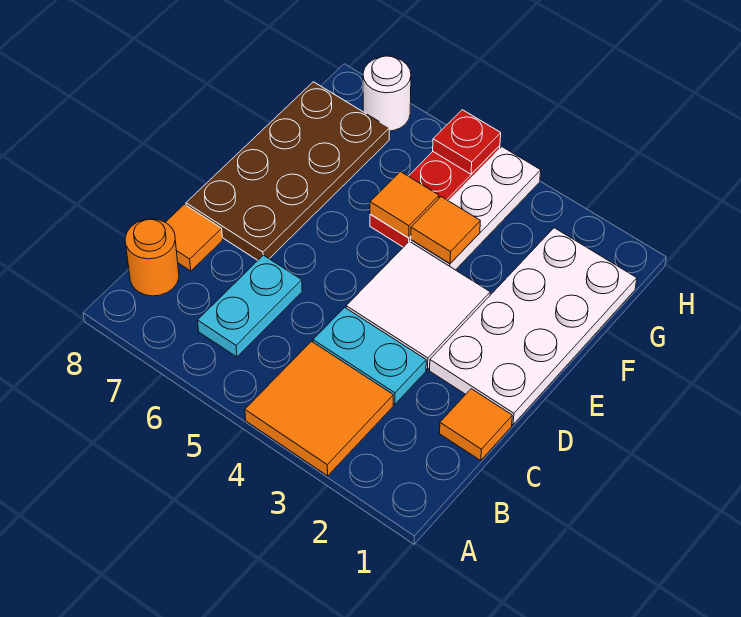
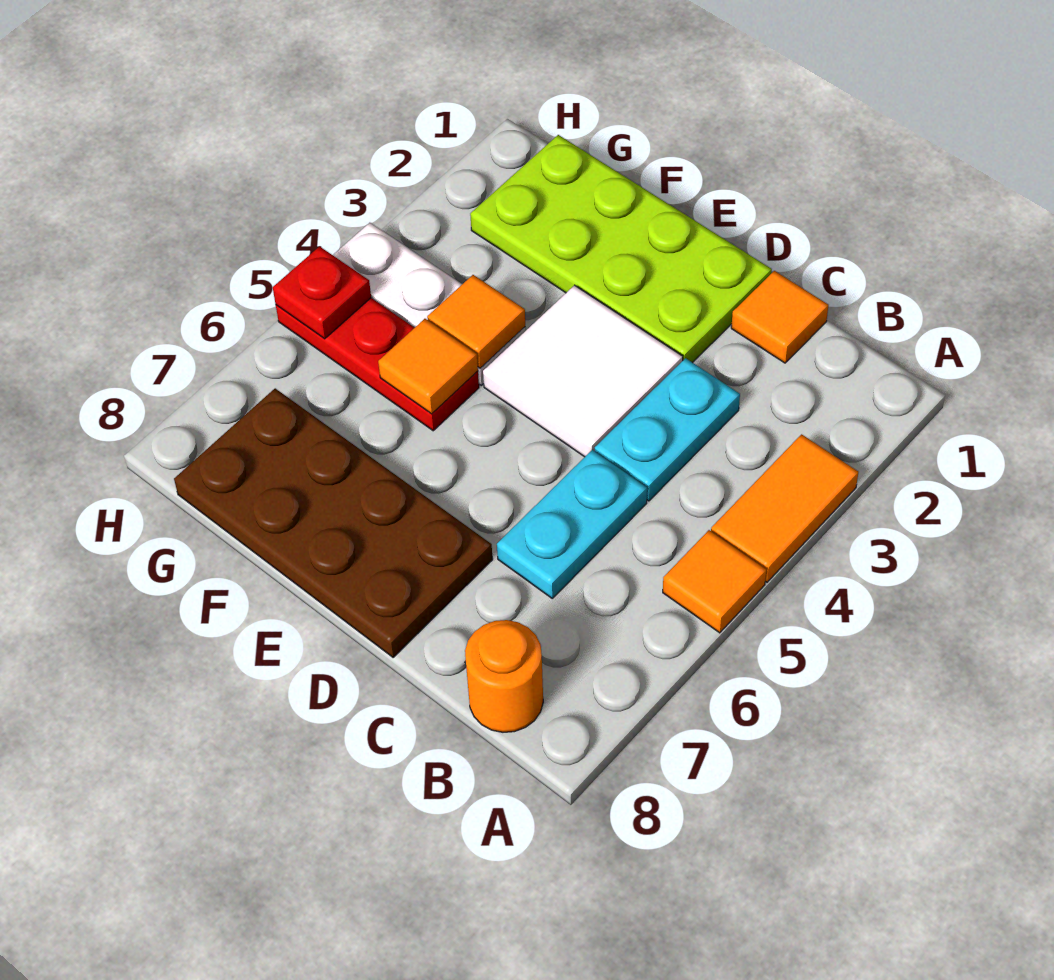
orange tile A3:B4 level 1 -> orange tile A3:A4 level 1
cyan plate B6:C6 level 1 -> cyan plate C5:C6 level 1
orange tile C8 level 1 -> orange tile A5 level 1
white plate D1:G2 level 1 -> lime plate D1:G2 level 1
white round brick H7 level 1 -> none

